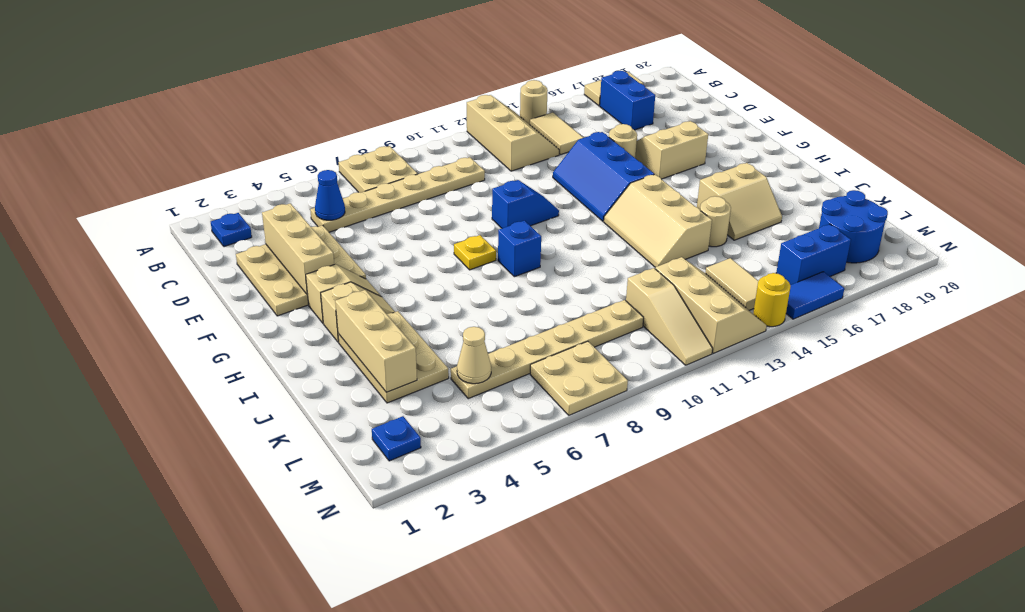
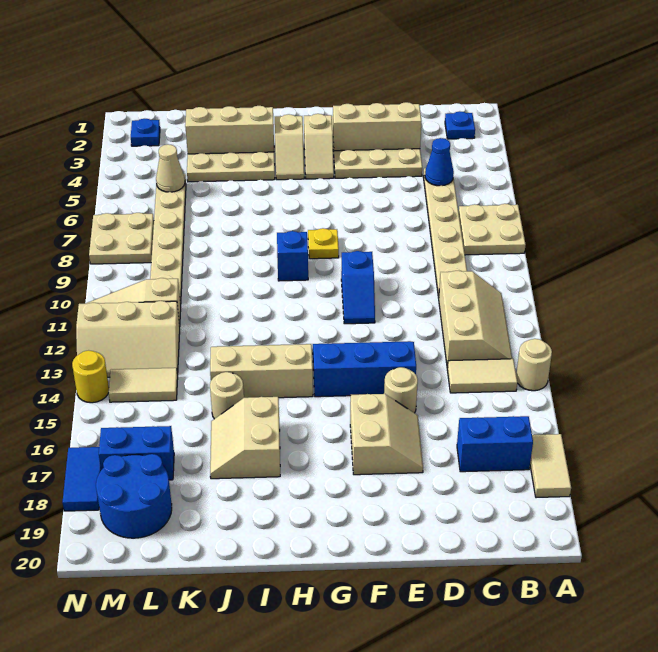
tan slope A12:C13 level 1 top 12 -> tan slope B11:C13 level 1 top C
blue brick M16:M17 level 1 -> blue brick L17:M17 level 1
blue tile N15:N16 level 1 -> blue tile N17:N18 level 1

